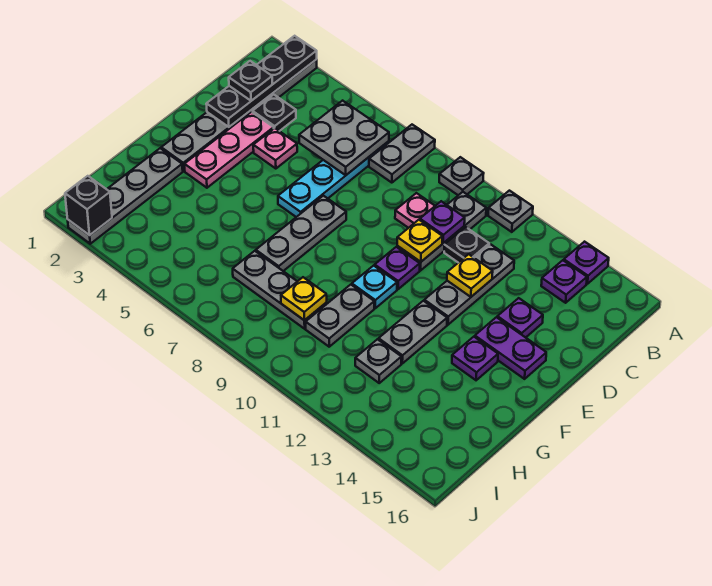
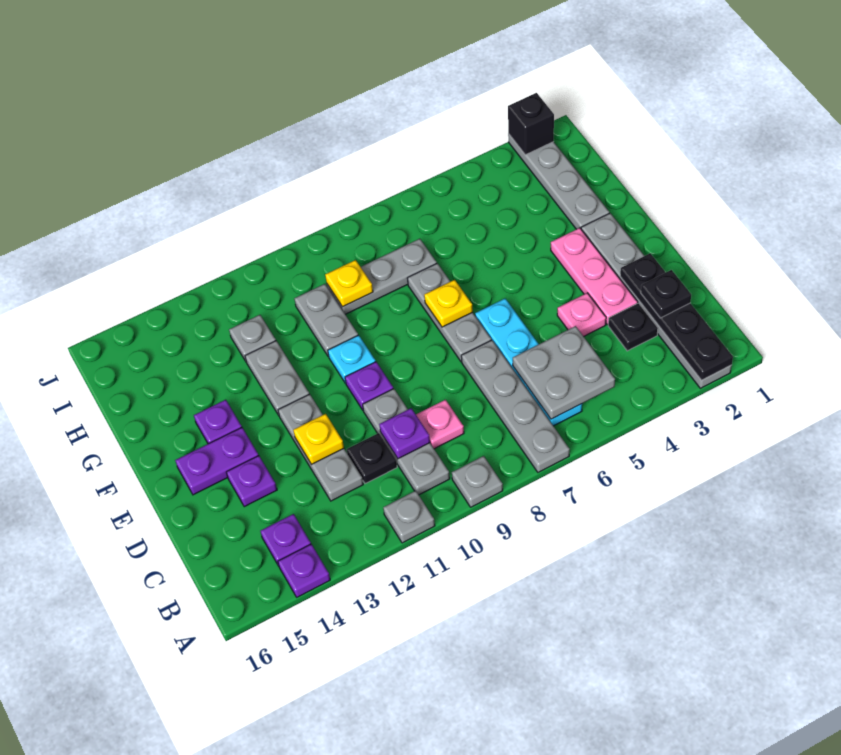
grey plate A7:B7 level 1 -> grey plate A7:D7 level 1
yellow plate D10 level 2 -> yellow plate F7 level 2

